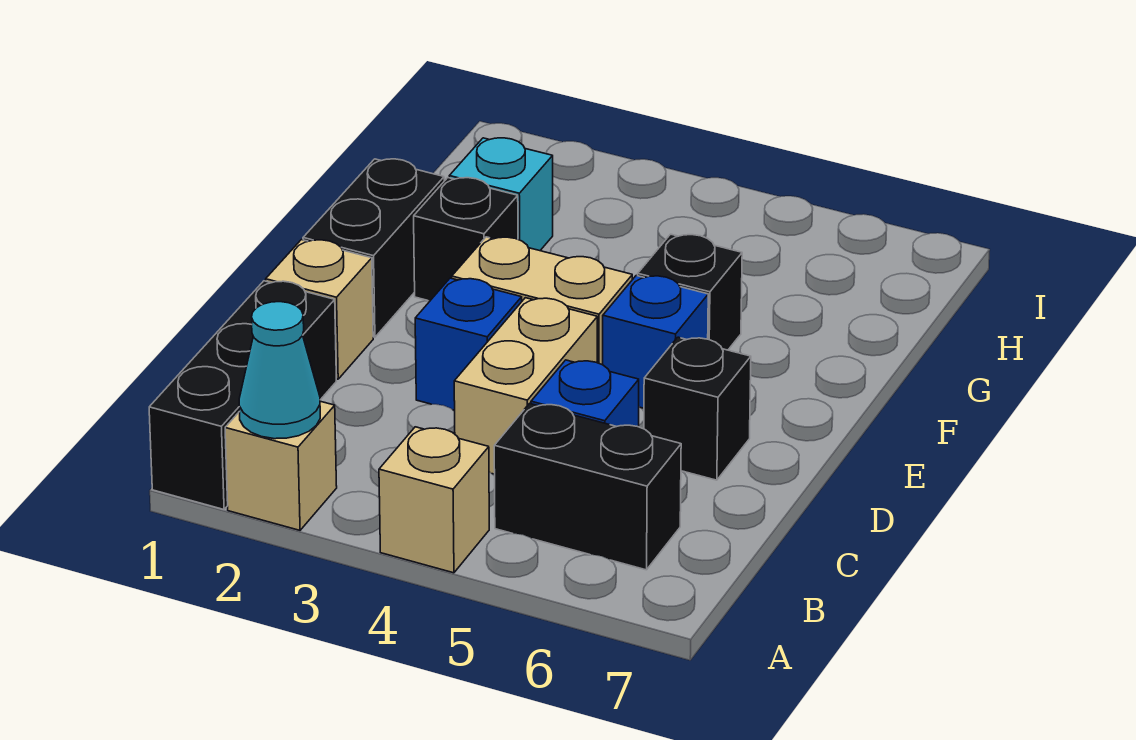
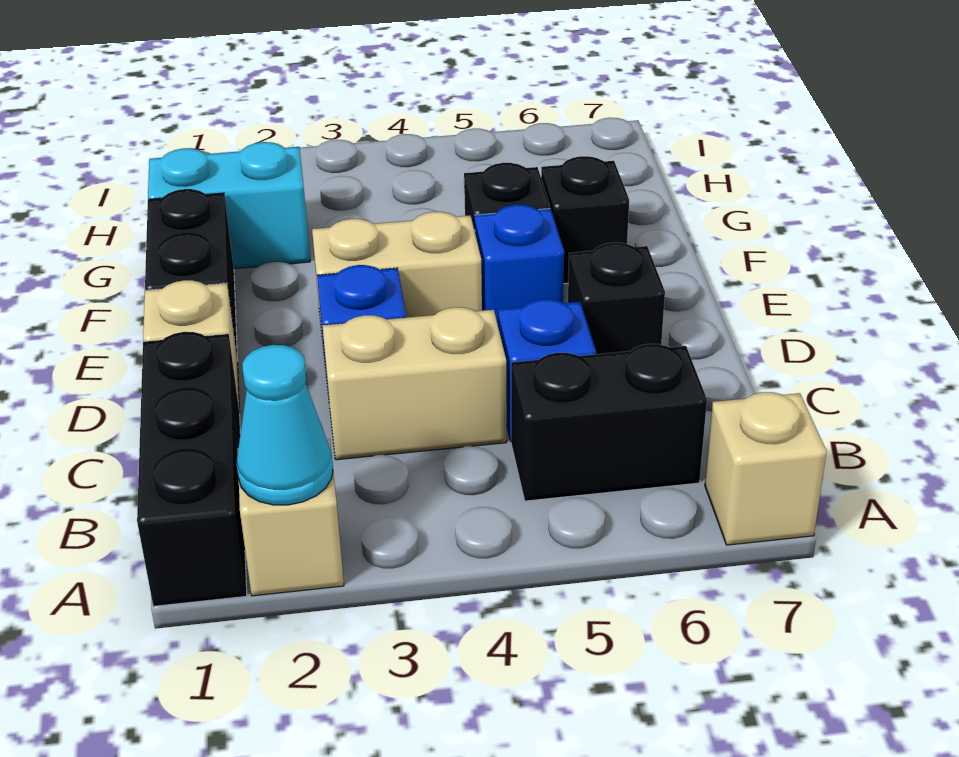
tan brick A4 level 1 -> tan brick A7 level 1
tan brick C4:D4 level 1 -> tan brick C3:C4 level 1
black brick F2 level 1 -> black brick F6 level 1
cyan brick G2 level 1 -> cyan brick G1:G2 level 1

